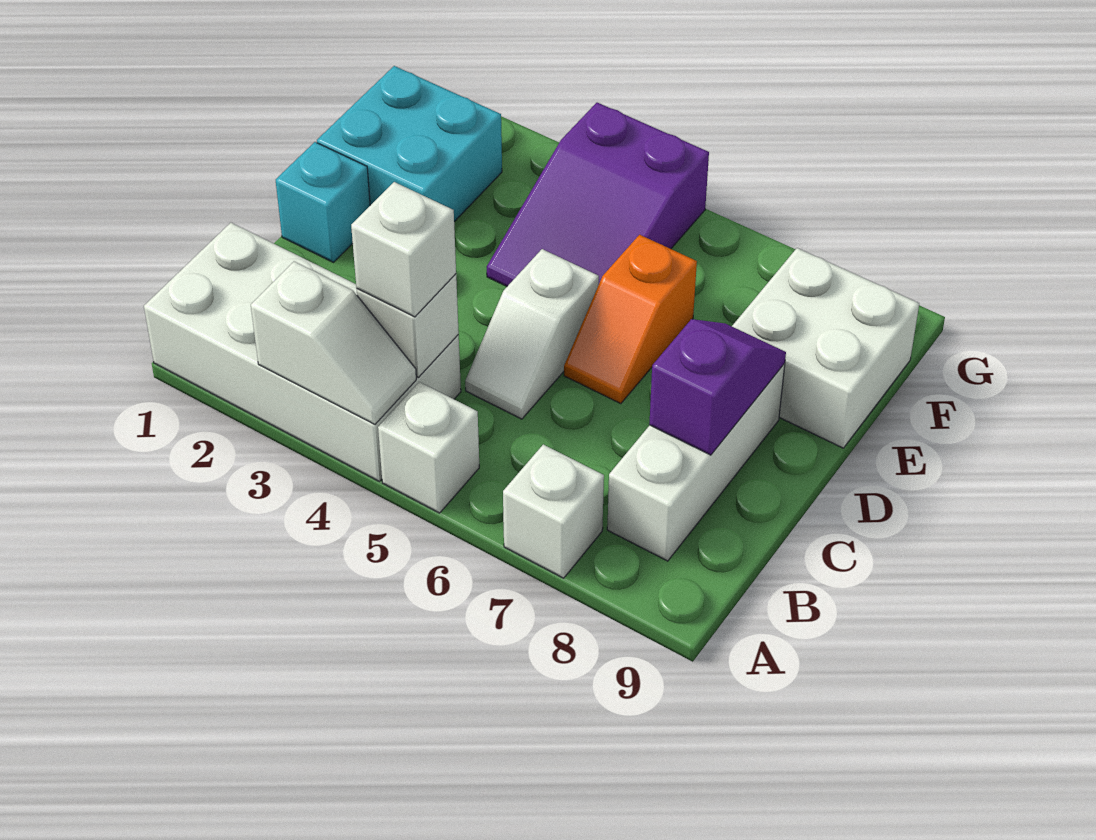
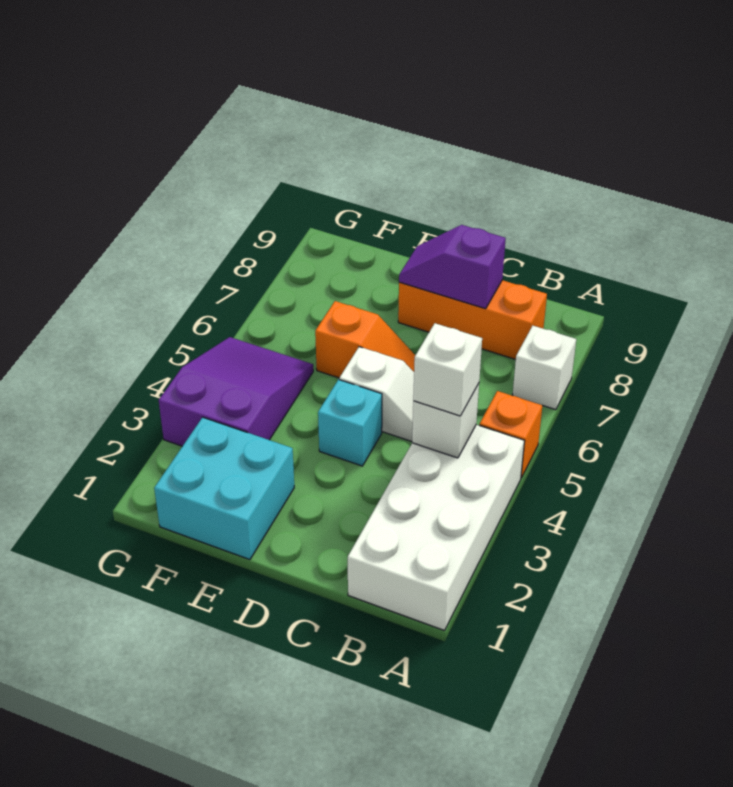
white slope A3:A4 level 2 top 3 -> none
white brick A5 level 1 -> orange brick A5 level 1
white brick B8:D8 level 1 -> orange brick B8:D8 level 1
cyan brick D1 level 1 -> cyan brick D4 level 1
purple slope E4:G5 level 1 top G -> purple slope F3:G5 level 1 top 3
white brick E8:F9 level 1 -> none

